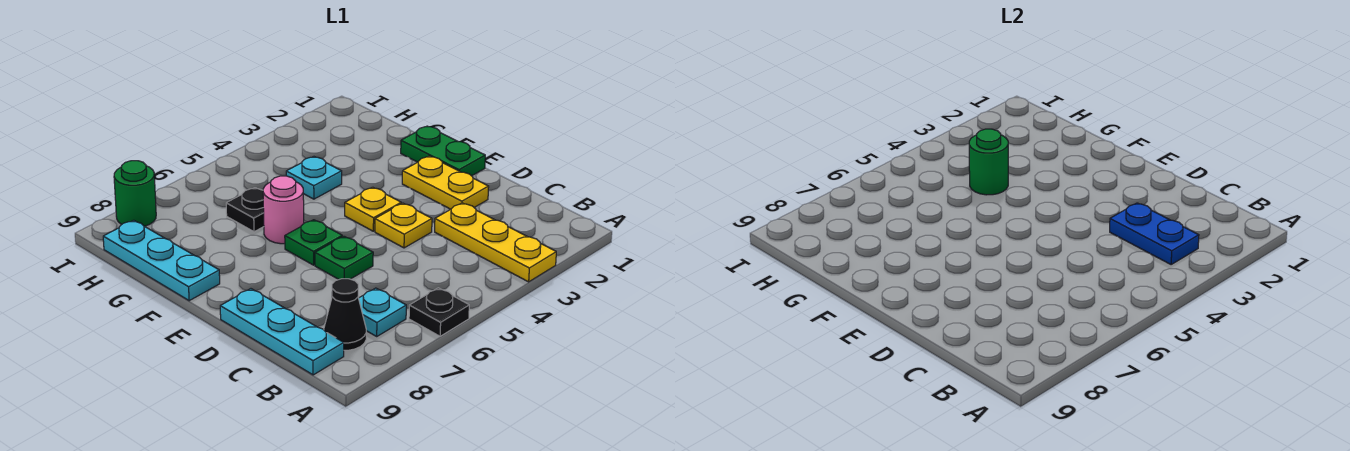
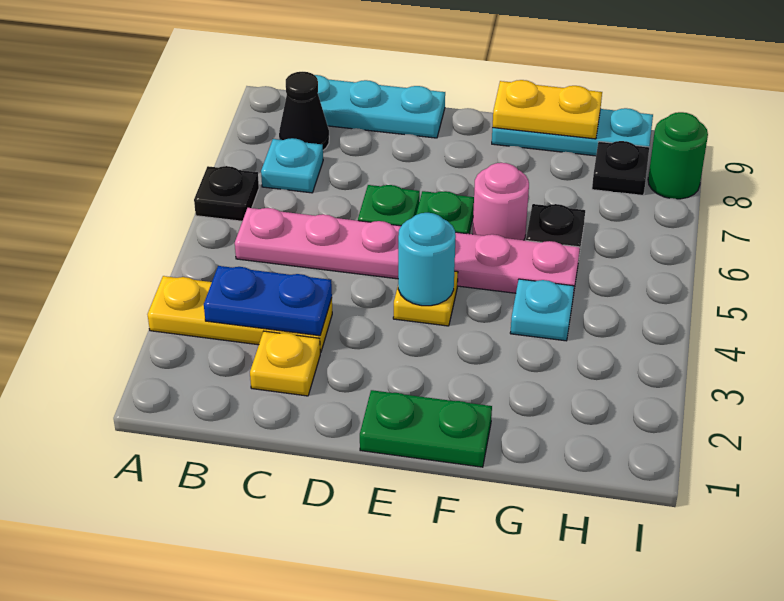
none -> pink plate B5:G5 level 1
yellow plate D2:E2 level 1 -> yellow plate F9:G9 level 2
yellow plate D4 level 1 -> yellow plate C2 level 1
none -> cyan round brick E4 level 2
green round brick G4 level 2 -> none
none -> black plate H8 level 1

